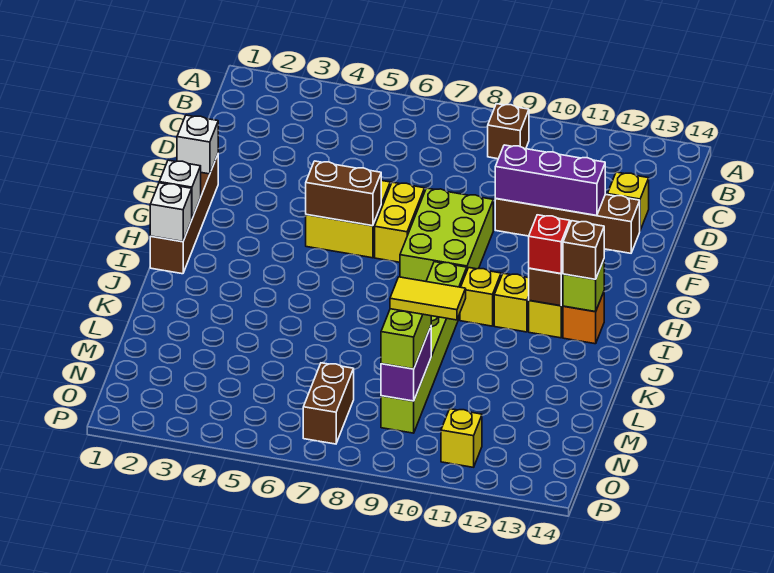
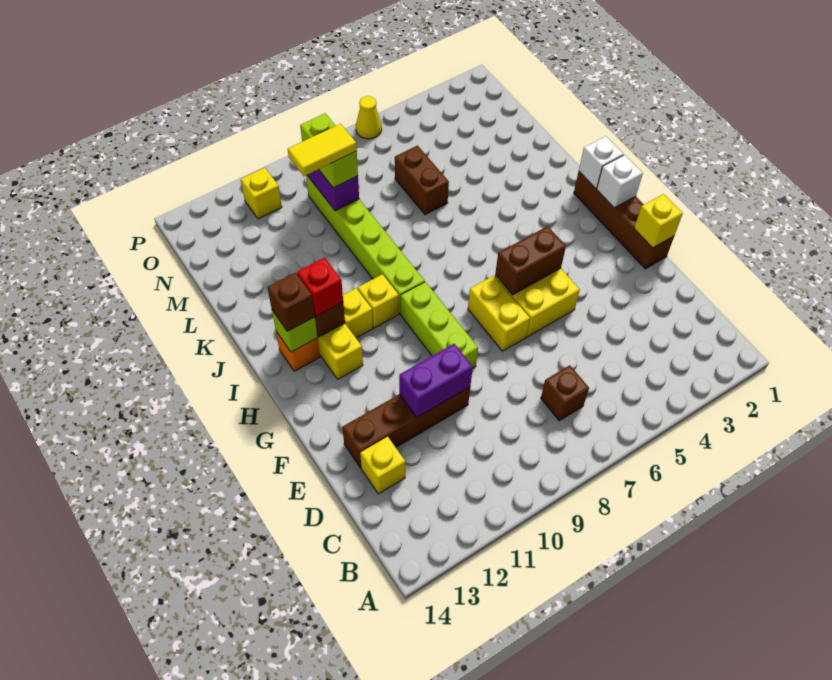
brown brick B9 level 1 -> brown brick C7 level 1
purple brick E10:E12 level 2 -> purple brick E10:E11 level 2
white brick F1 level 2 -> yellow brick F1 level 2
lime brick F8:H9 level 1 -> lime brick F9:H9 level 1
brown brick N7:O7 level 1 -> brown brick L6:M6 level 1
none -> yellow cone P6 level 1

